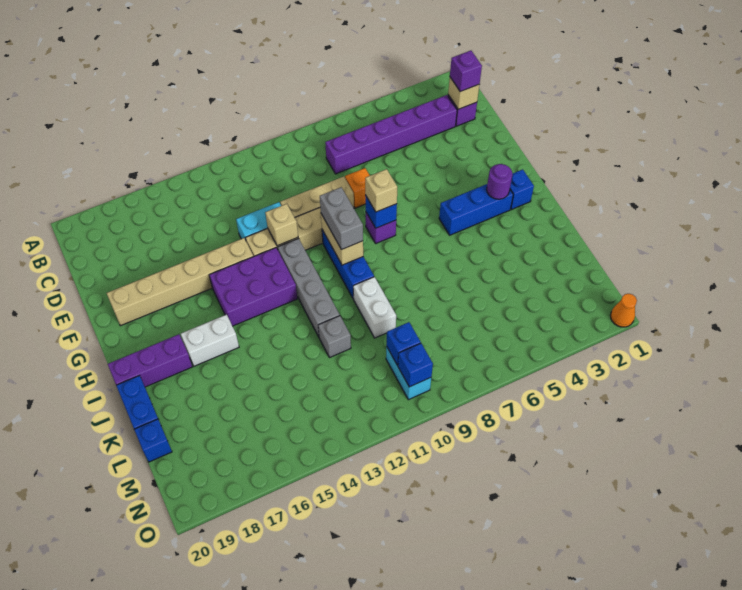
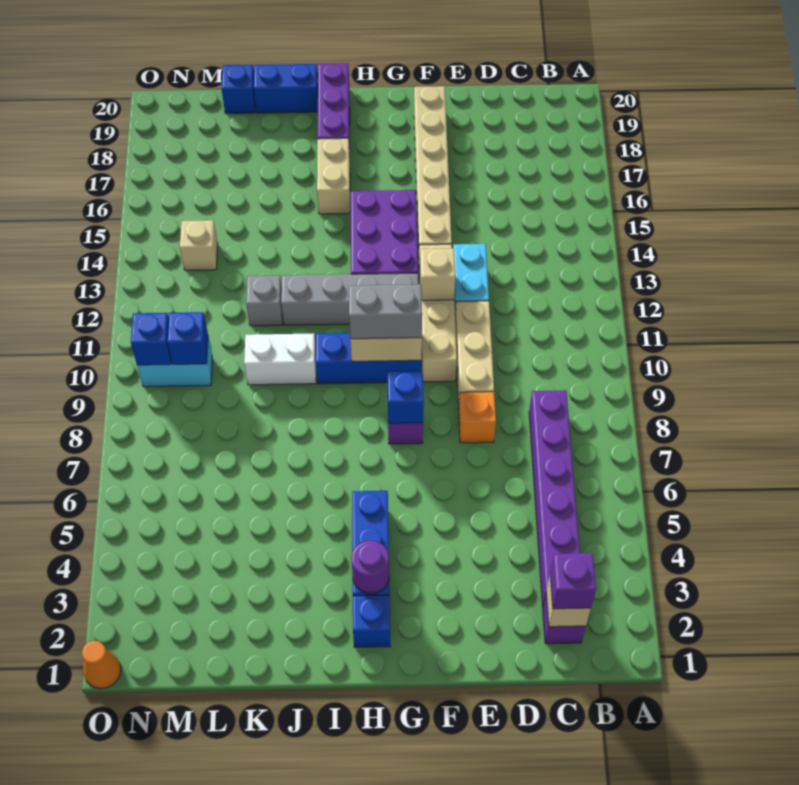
tan brick G8 level 3 -> tan brick M14 level 1
white brick I16:I17 level 1 -> tan brick I16:I17 level 1

